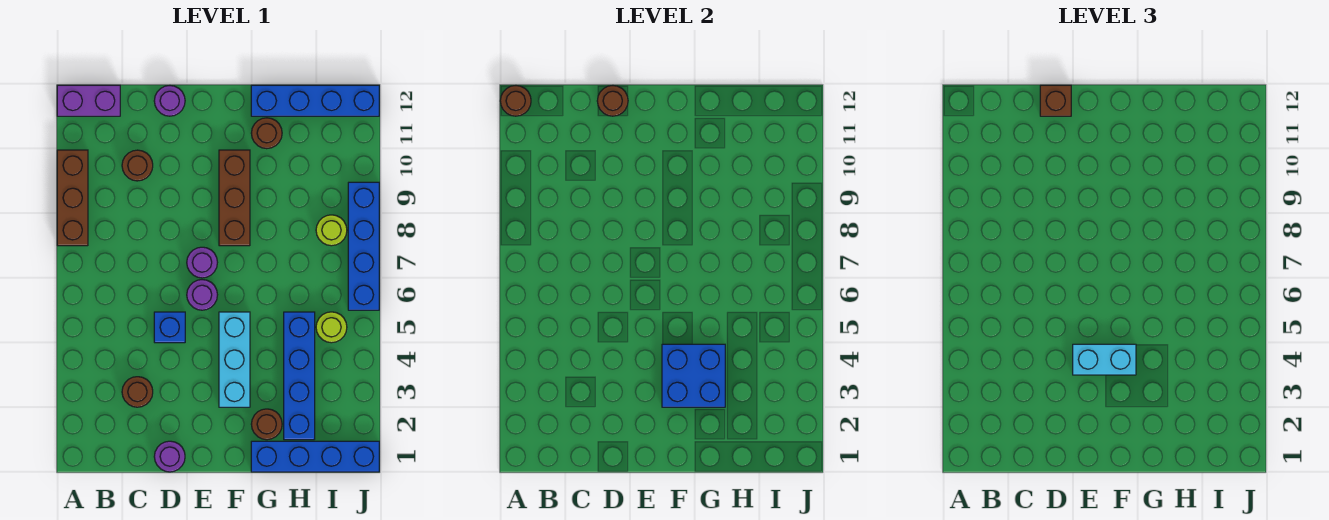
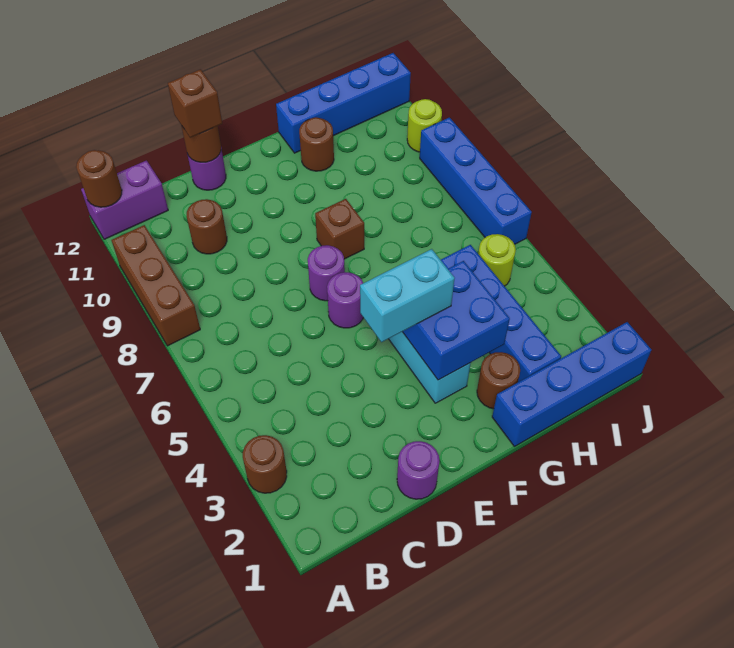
brown round brick C3 level 1 -> brown round brick A3 level 1
blue brick D5 level 1 -> none
brown brick F8:F10 level 1 -> brown brick F8 level 1
lime round brick I8 level 1 -> lime round brick J10 level 1

